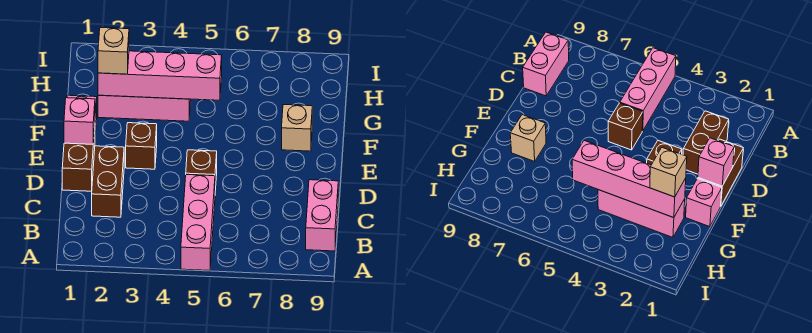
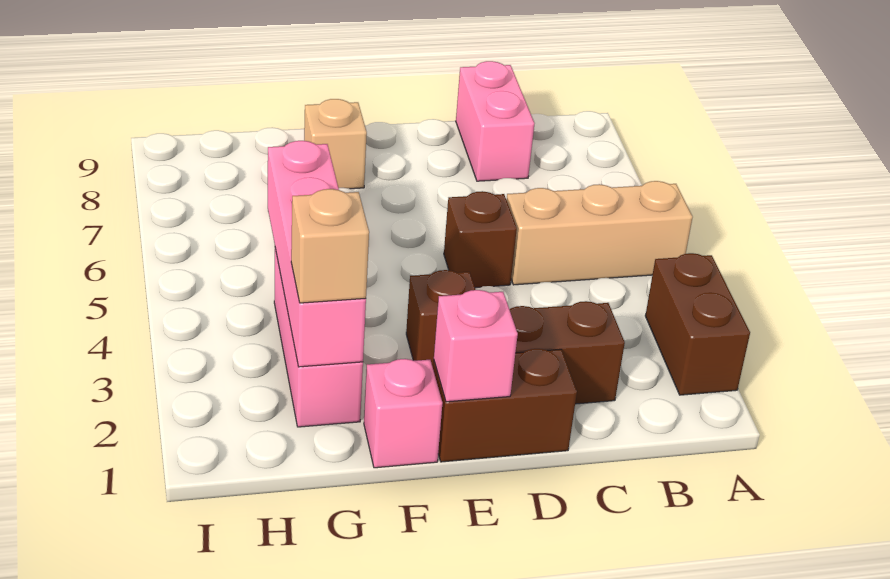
none -> brown brick A2:A3 level 1
pink brick A5:C5 level 1 -> tan brick A5:C5 level 1
pink brick B9:C9 level 1 -> pink brick C8:C9 level 1

